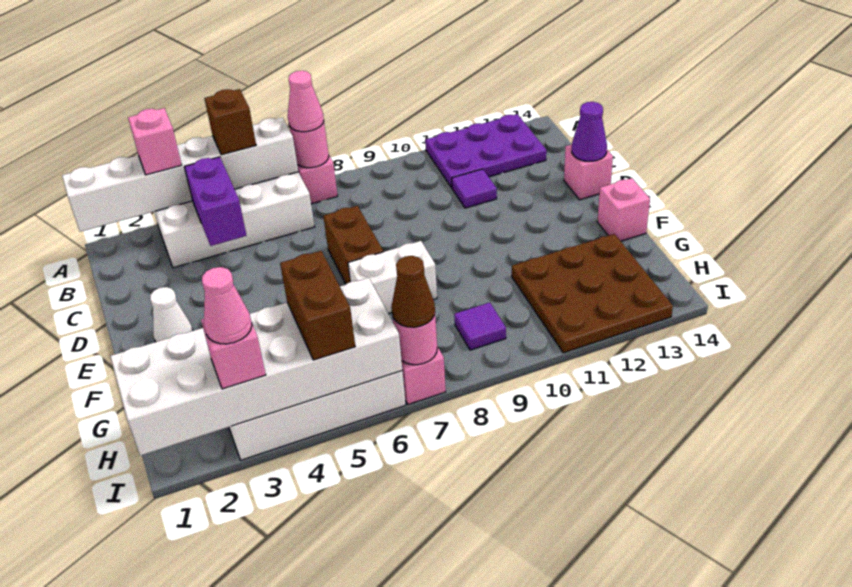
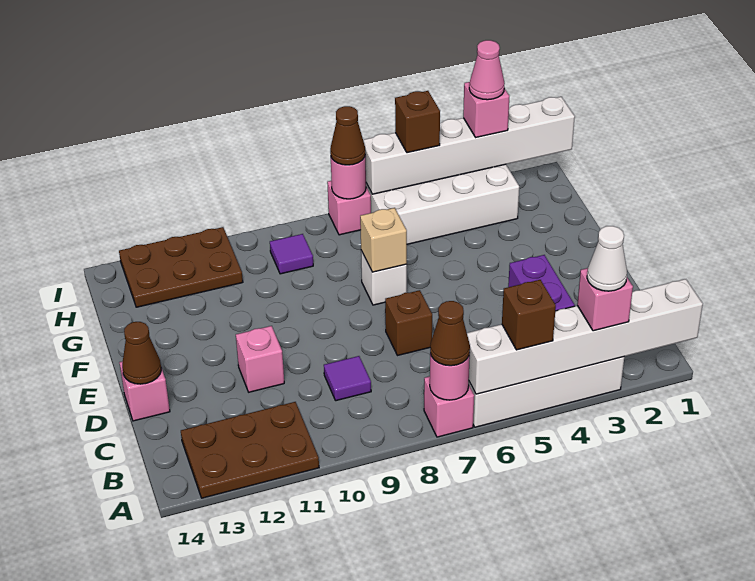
pink cone A7 level 3 -> brown cone A7 level 3
purple plate A11:B13 level 1 -> brown plate A11:B13 level 1
purple tile C11 level 1 -> purple tile C9 level 1
brown brick D7:E7 level 1 -> brown brick D7 level 1
purple cone D14 level 2 -> brown cone D14 level 2
white cone E2 level 1 -> white cone A3 level 4
white brick F7:F8 level 1 -> white brick F7 level 1
none -> tan brick F7 level 2
pink brick F14 level 1 -> pink brick D11 level 1
brown plate G11:I13 level 1 -> brown plate H11:I13 level 1
white brick H1:I6 level 2 -> white brick I1:I6 level 2
brown brick H5:I5 level 3 -> brown brick I5 level 3

